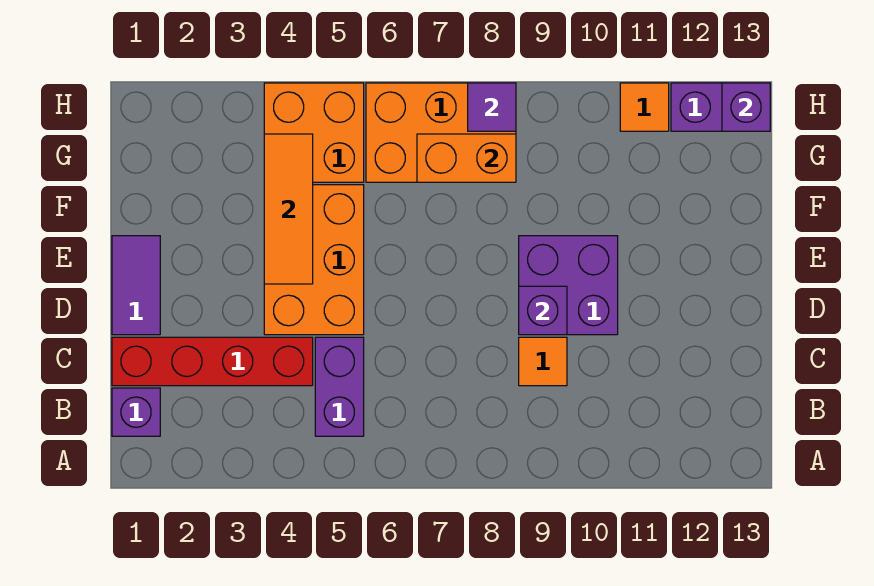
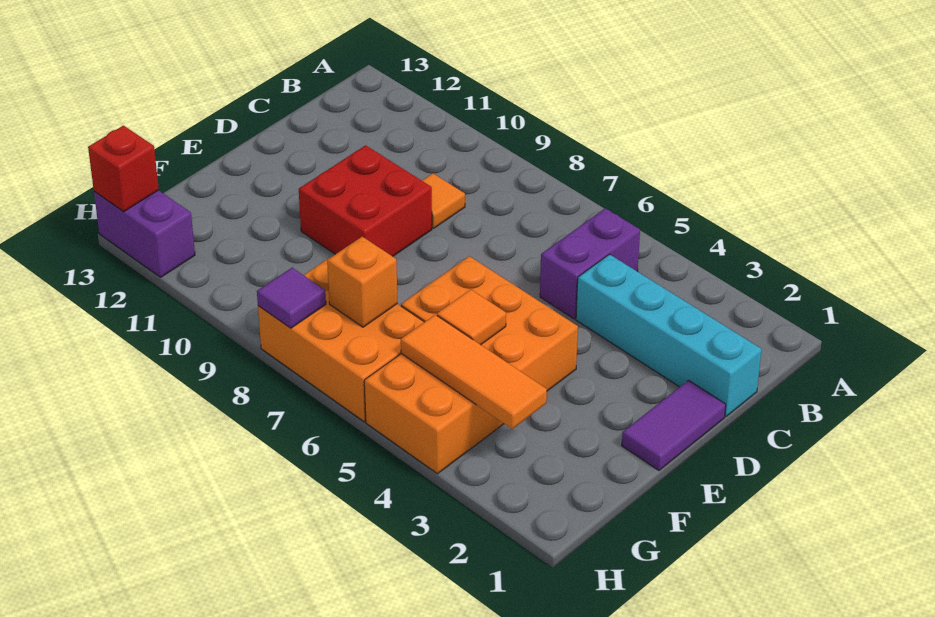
purple brick B1 level 1 -> none
red brick C1:C4 level 1 -> cyan brick C1:C4 level 1
orange brick D4:F5 level 1 -> orange brick E4:F6 level 1
purple brick D9:E10 level 1 -> red brick D9:E10 level 1
purple brick D9 level 2 -> none
orange tile E4:G4 level 2 -> orange tile G3:G5 level 2
orange brick G7:G8 level 2 -> orange brick G7 level 2
orange tile H11 level 1 -> orange tile F5 level 2
purple brick H13 level 2 -> red brick H13 level 2

